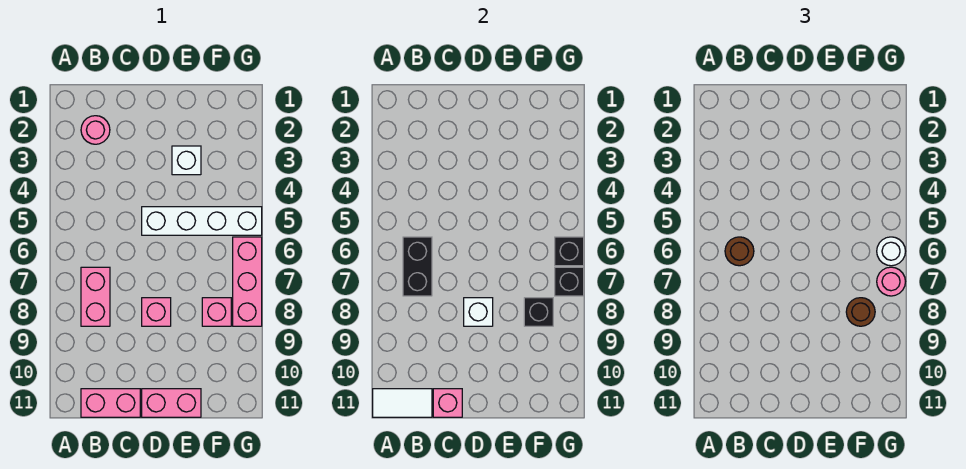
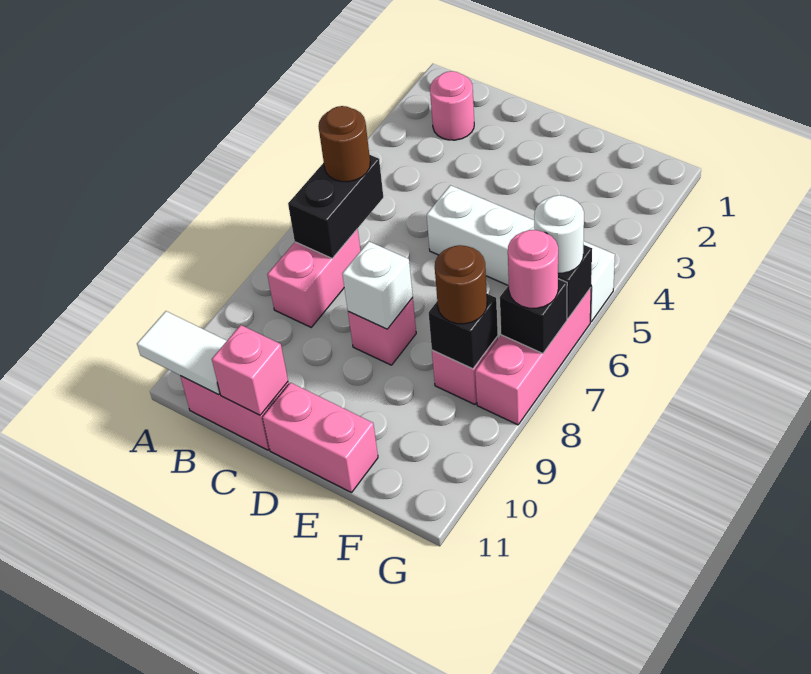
white brick E3 level 1 -> none

